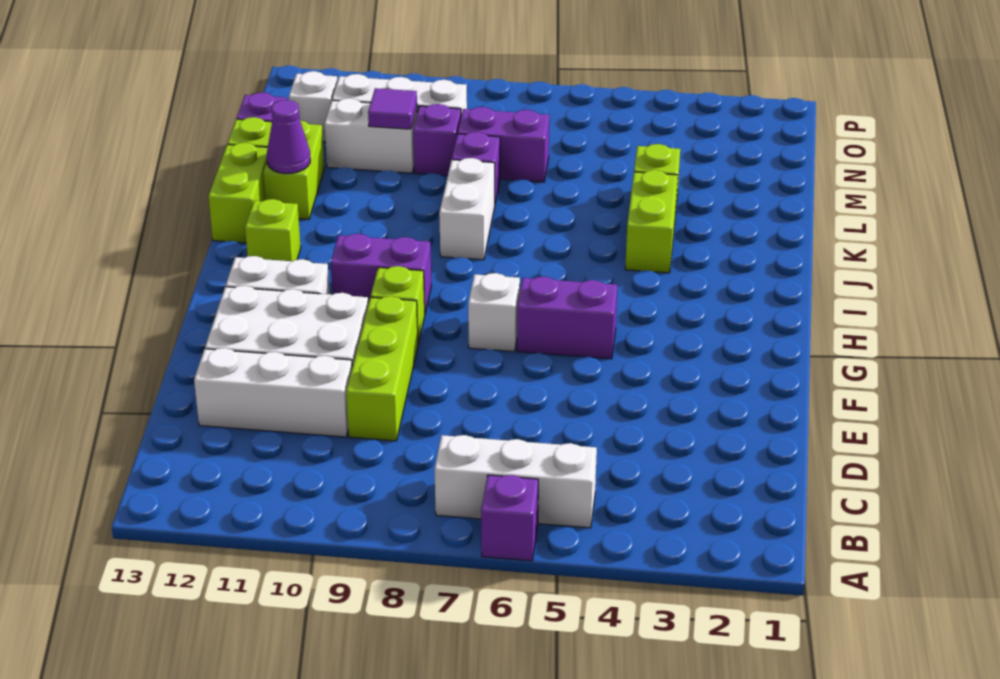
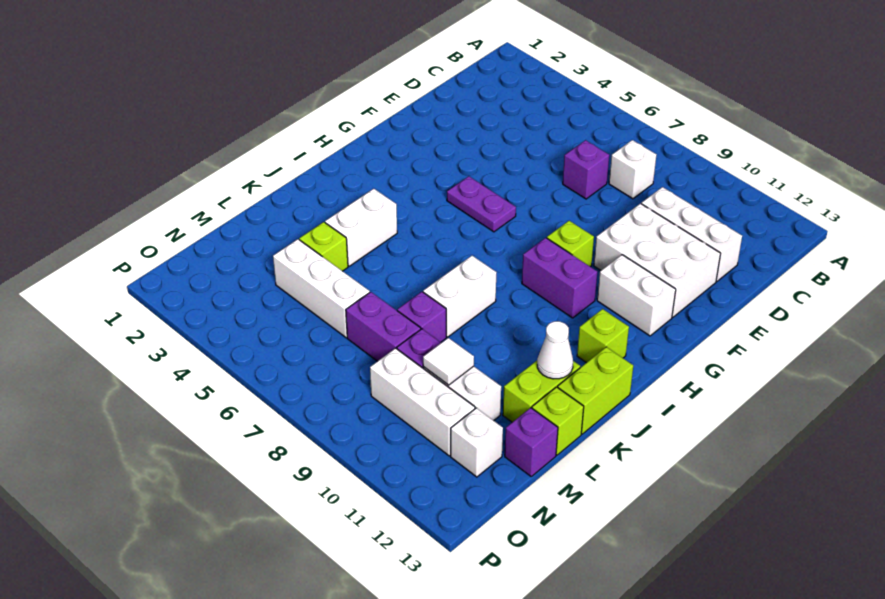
purple brick A6 level 1 -> purple brick D7 level 1
white brick B5:B7 level 1 -> white brick M4:M6 level 1
lime brick D9:F9 level 1 -> none
purple brick G5:G6 level 1 -> purple plate G5:G6 level 1
white brick G7 level 1 -> white brick C8 level 1
lime brick J4:K4 level 1 -> white brick J4:K4 level 1
purple cone K12 level 2 -> white cone K12 level 2
purple tile M10 level 2 -> white tile M10 level 2

